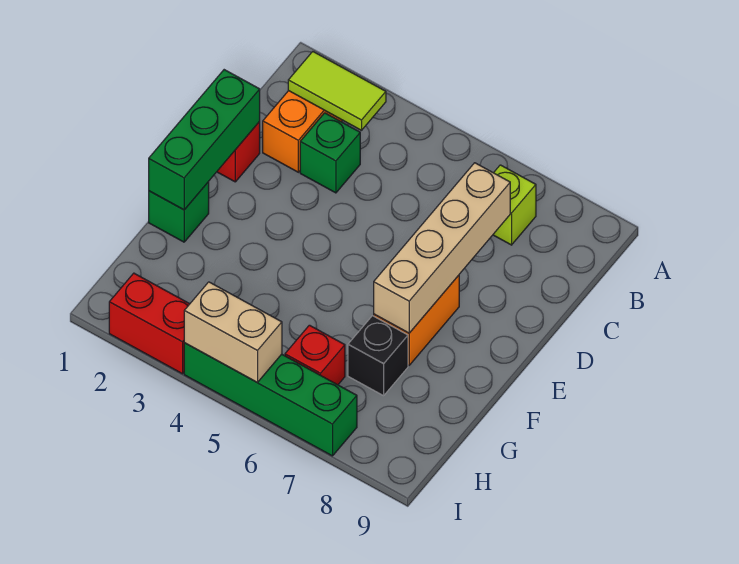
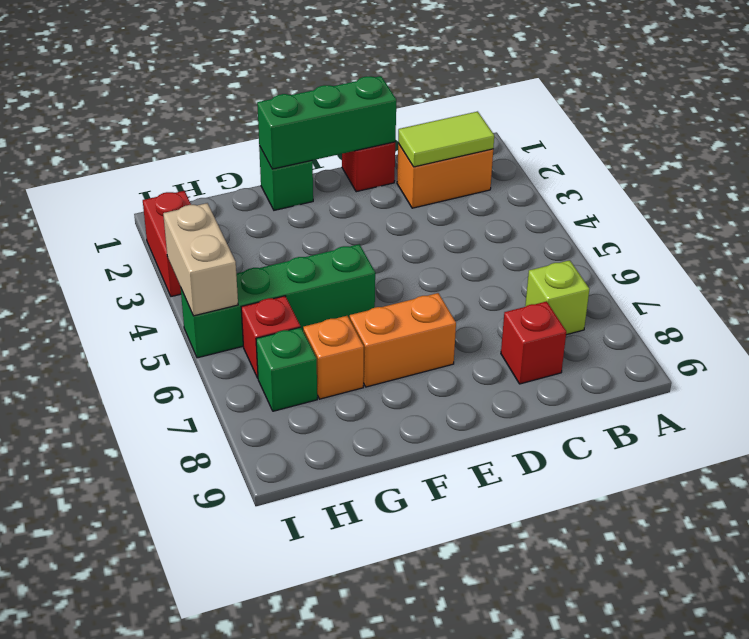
lime tile B2:B3 level 2 -> lime tile B2:C2 level 2
green brick C3 level 1 -> green brick H7 level 1
tan brick C7:F7 level 2 -> none
none -> red brick C8 level 1
black brick G7 level 1 -> orange brick G7 level 1
green brick I4:I7 level 1 -> green brick F5:I5 level 1

